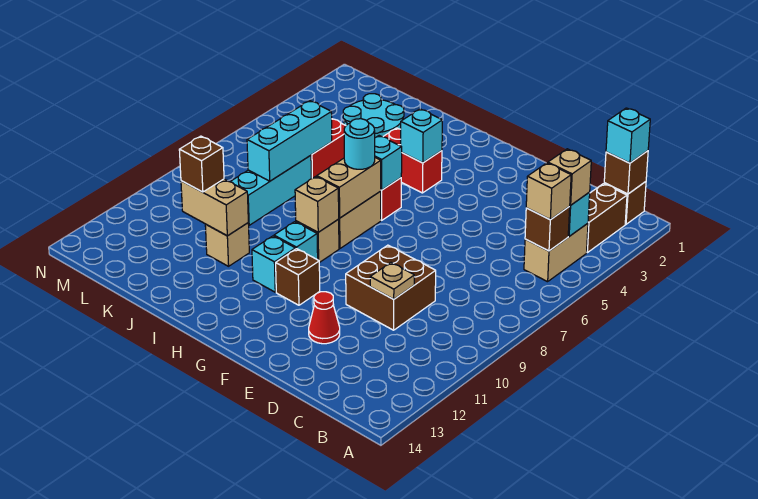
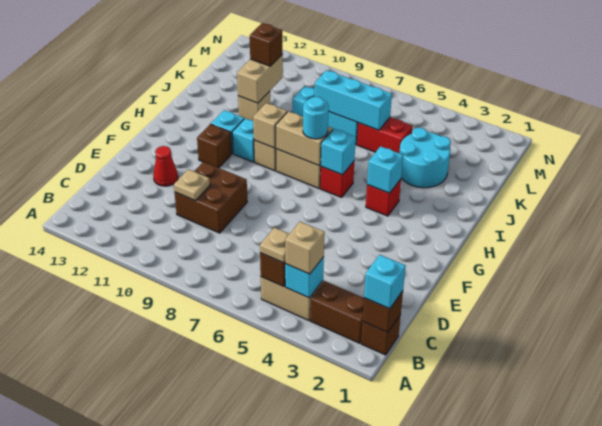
tan brick B5 level 3 -> tan plate B5 level 3
red brick H4:I4 level 1 -> red brick H4 level 1

